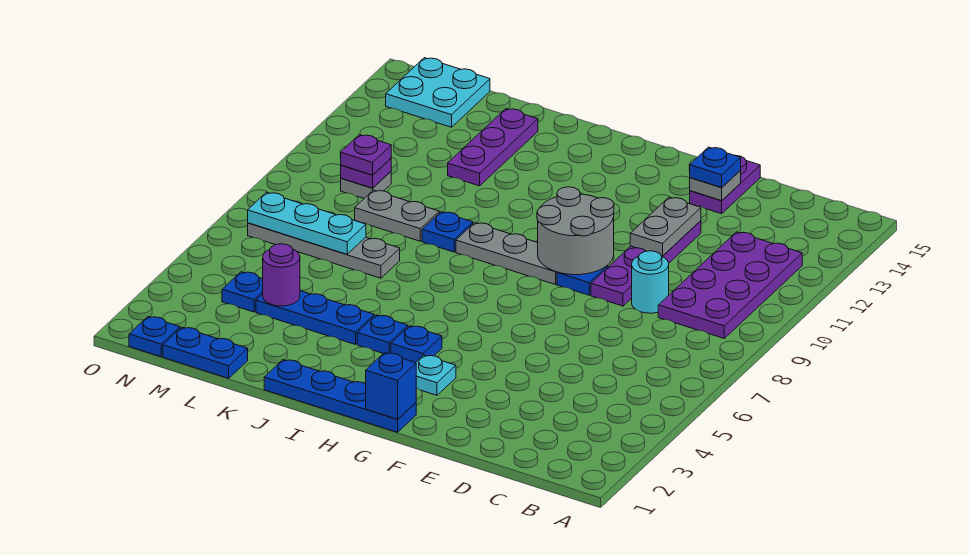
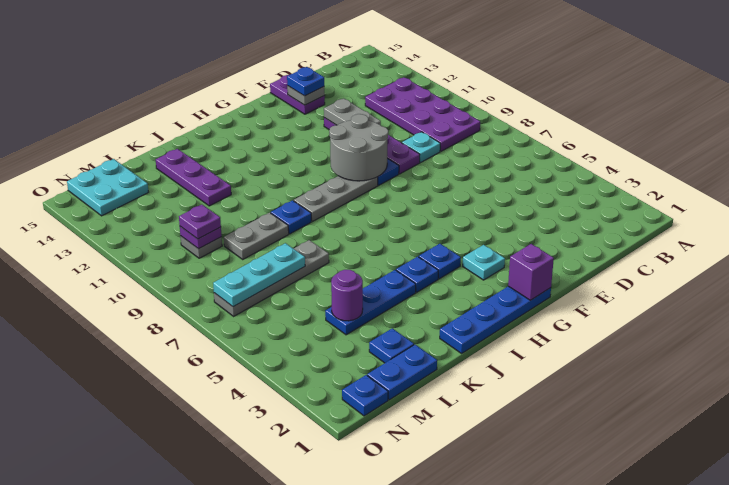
cyan round brick D9 level 1 -> cyan plate D9 level 1
blue brick G1 level 2 -> purple brick G1 level 2
blue plate M4 level 1 -> blue plate L2 level 1

